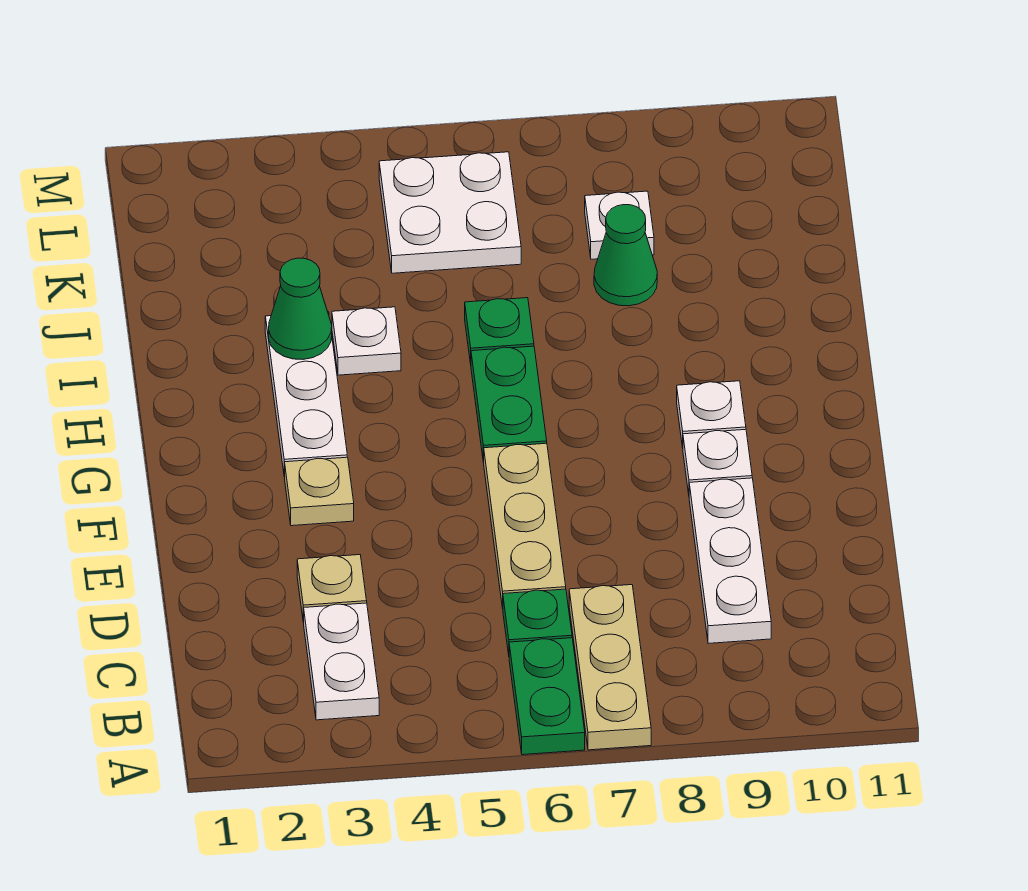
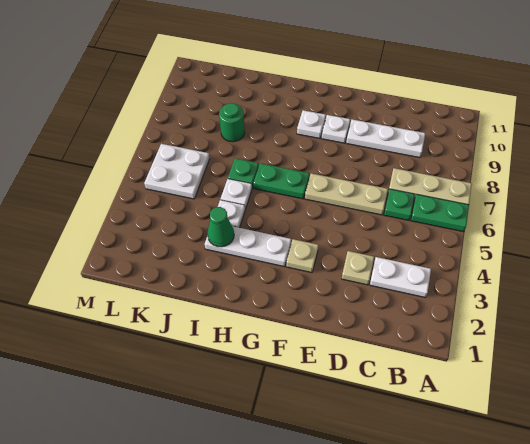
green cone J8 level 1 -> green round brick J8 level 1
white plate K8 level 1 -> white plate I5 level 1

